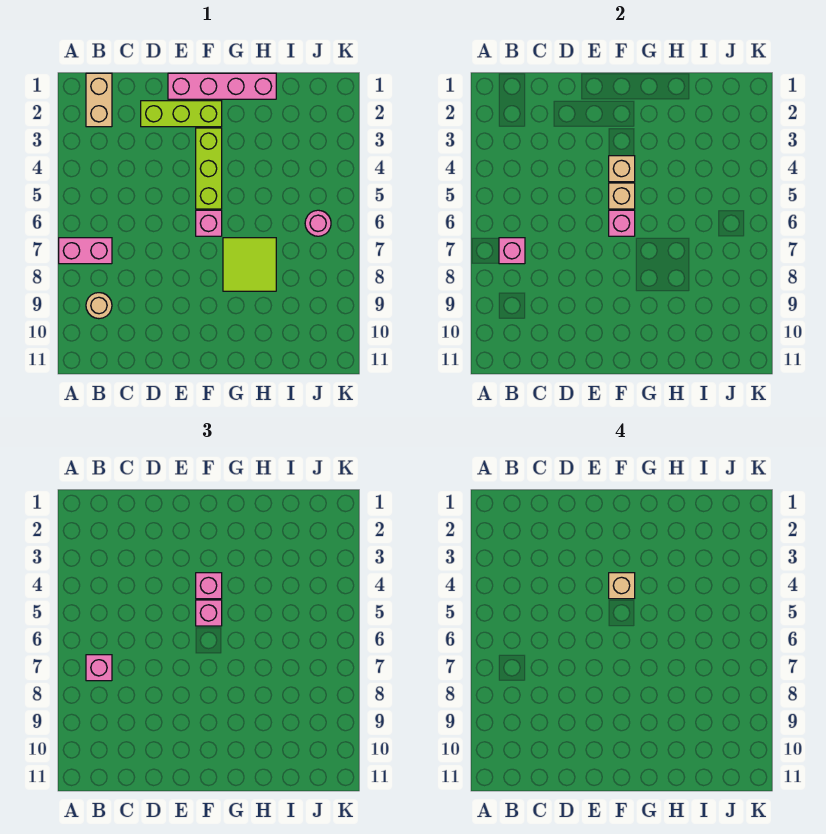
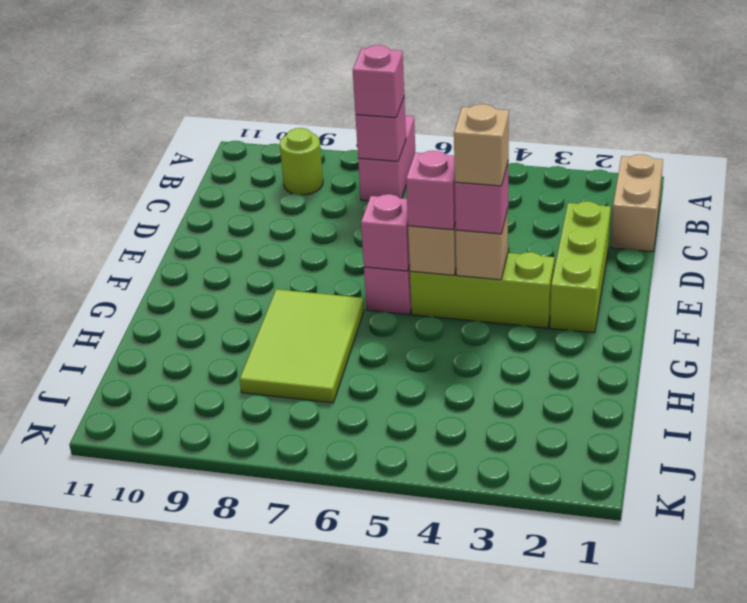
tan brick B1:B2 level 1 -> tan brick B1:C1 level 1
tan round brick B9 level 1 -> lime round brick B9 level 1
pink brick E1:H1 level 1 -> none
lime tile G7:H8 level 1 -> lime tile G7:I8 level 1
pink round brick J6 level 1 -> none

